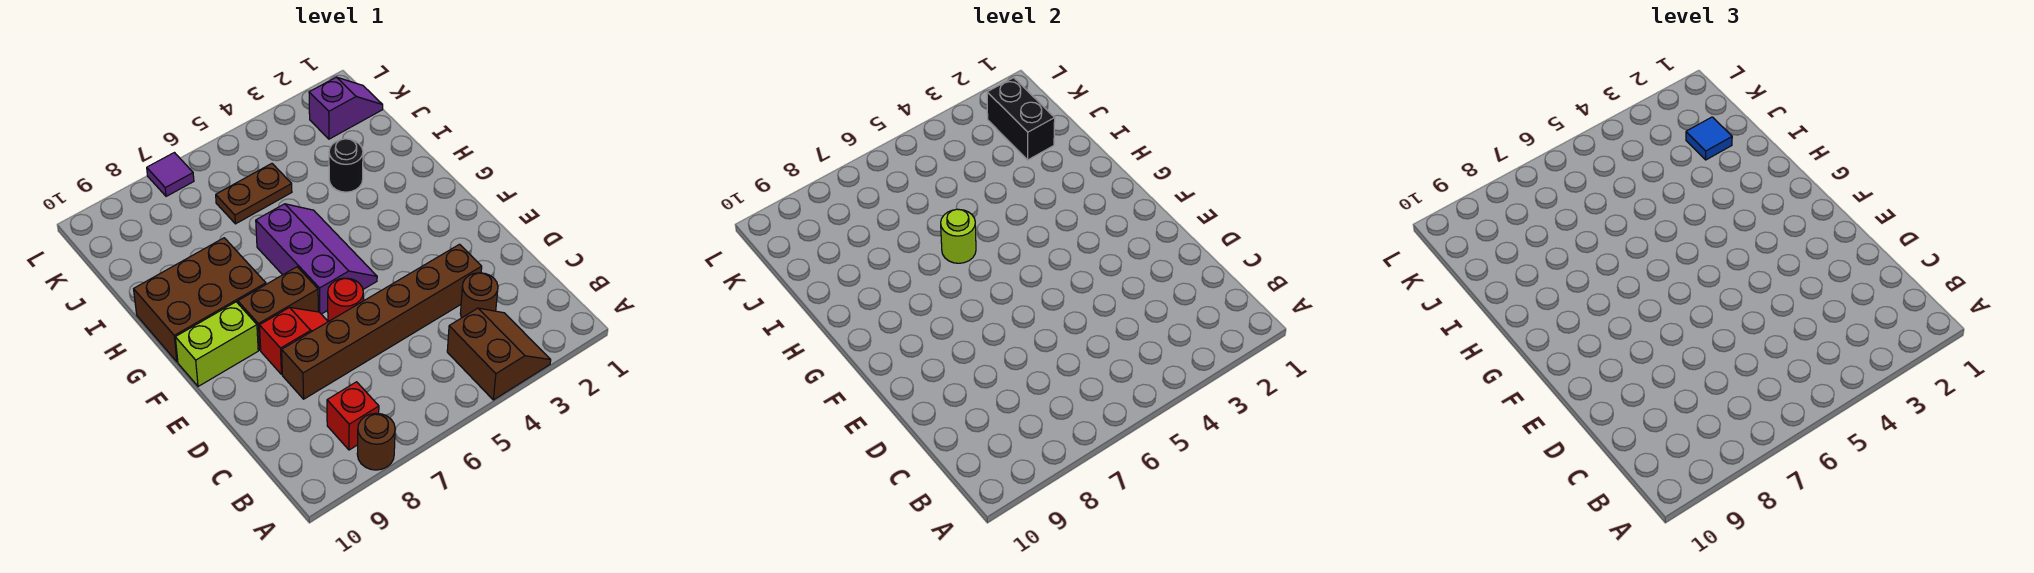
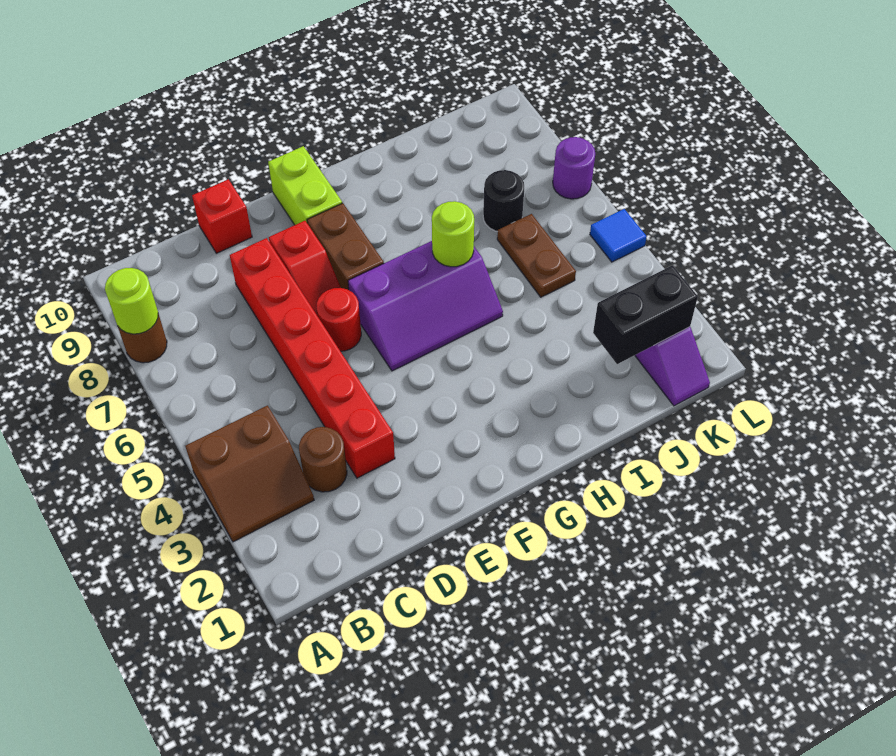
none -> lime round brick A8 level 2
red brick B8 level 1 -> red brick D10 level 1
brown brick D3:D8 level 1 -> red brick D3:D8 level 1
brown brick G8:H10 level 1 -> none
black round brick I3 level 1 -> black round brick J7 level 1
blue tile J2 level 3 -> blue tile L5 level 1
purple tile L7 level 1 -> purple round brick L7 level 1

